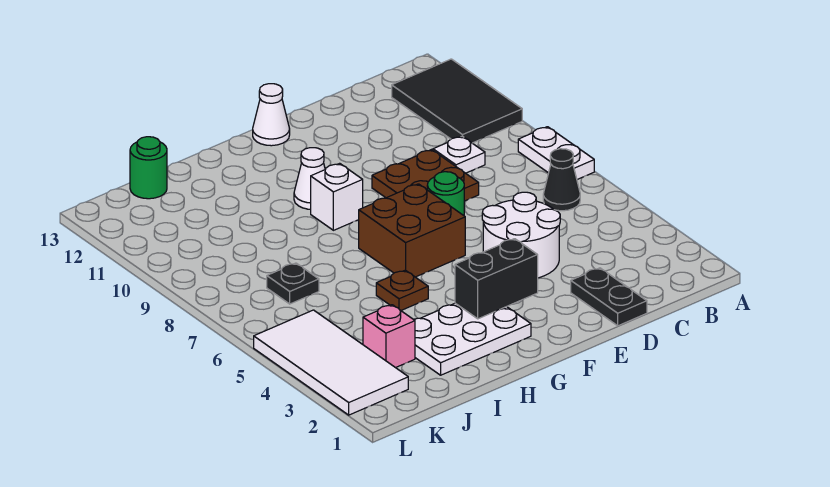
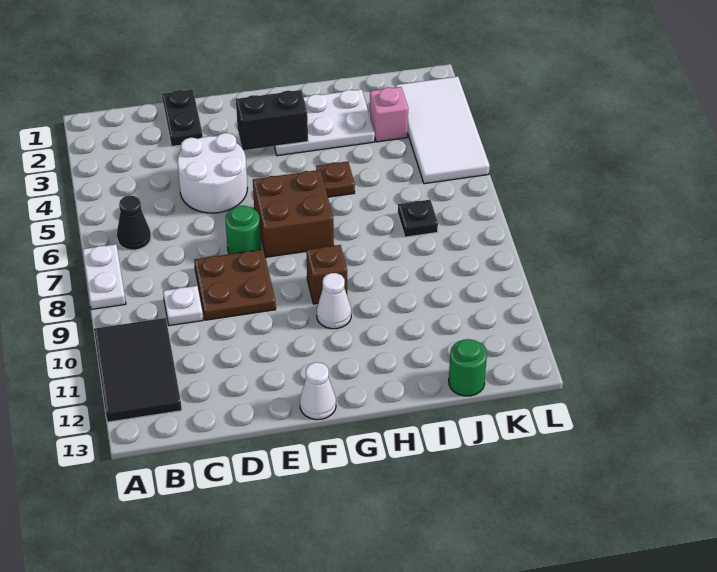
white brick G9 level 1 -> brown brick G9 level 1

